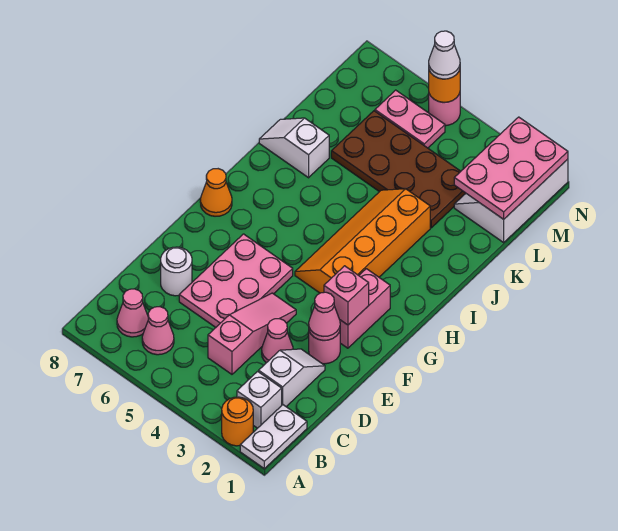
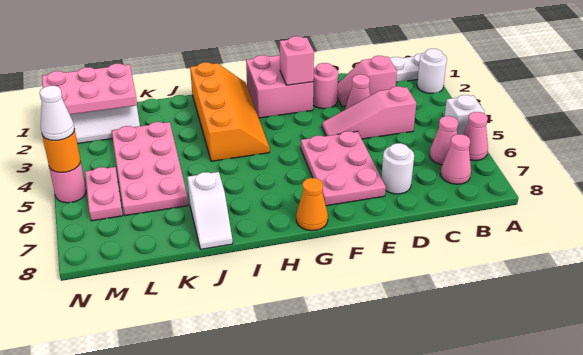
orange round brick A2 level 1 -> white round brick A2 level 1
white brick B2 level 1 -> white brick A5 level 1
white slope C2:D2 level 1 top C -> pink slope C2:D2 level 1 top C
pink plate D5:F6 level 1 -> pink plate E5:F7 level 1
pink cone E2 level 2 -> pink cone A6 level 1
pink brick F2:G2 level 1 -> pink brick F1:G2 level 1
orange slope G3:J4 level 1 top 3 -> orange slope H1:I4 level 1 top I
brown plate K3:L6 level 1 -> pink plate K3:L6 level 1

